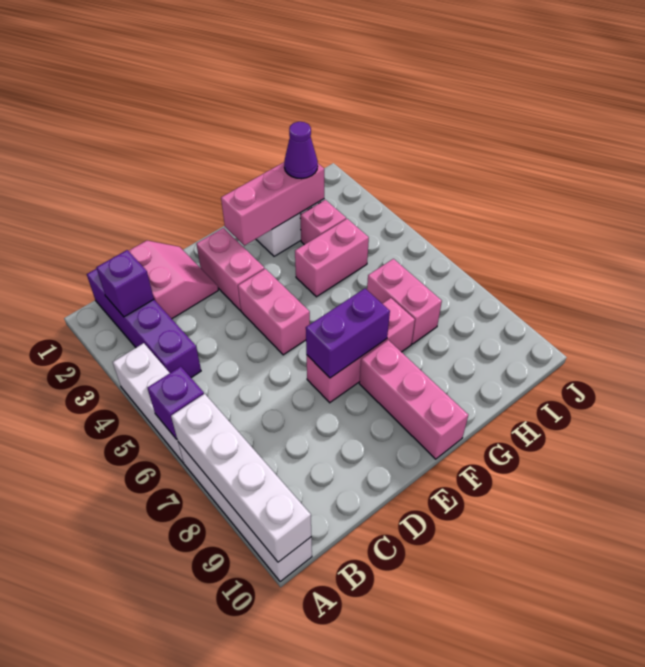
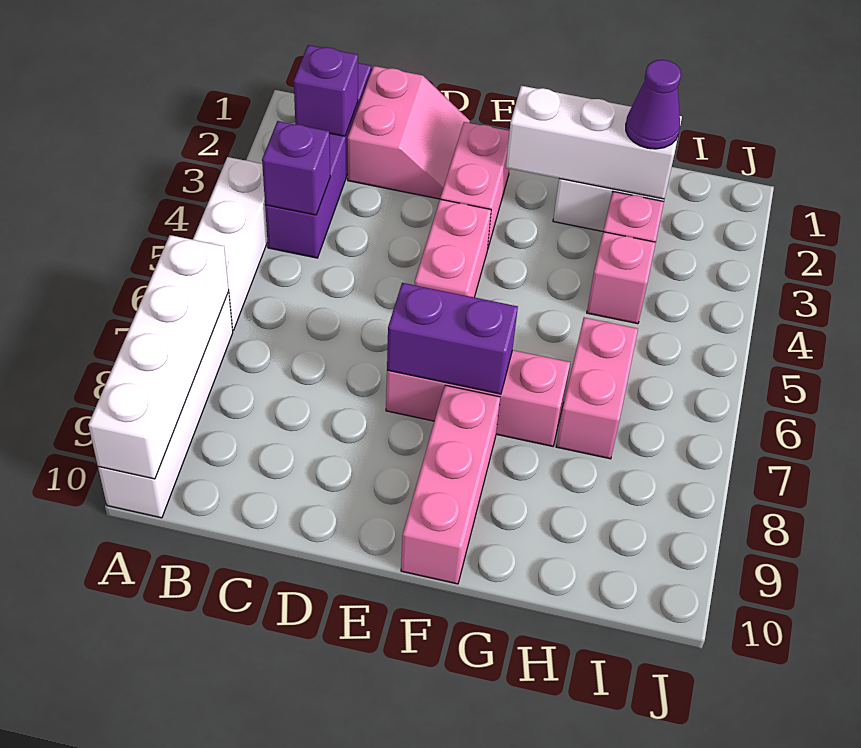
purple brick A6 level 2 -> purple brick B4 level 2
pink brick F2:H2 level 2 -> white brick F2:H2 level 2
pink brick G4:H4 level 1 -> pink brick H4 level 1

